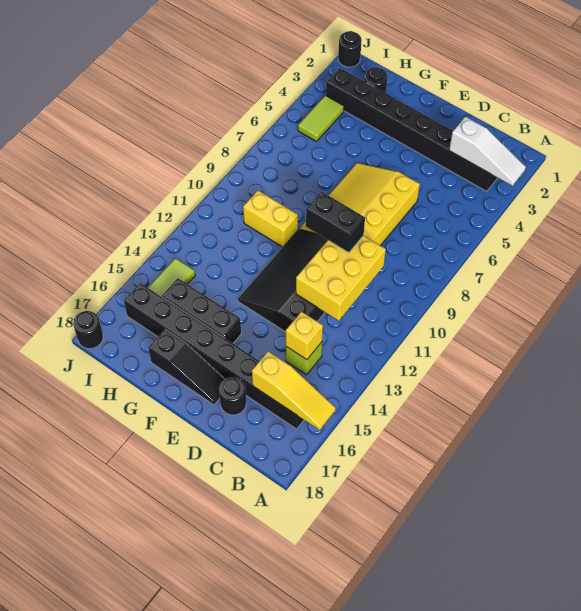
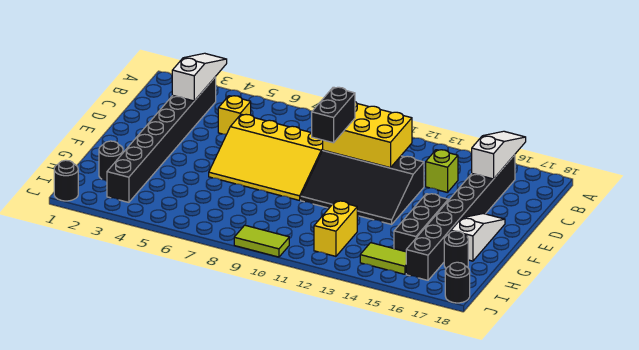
yellow slope A16:C16 level 2 top C -> white slope A16:C16 level 2 top C
yellow brick C14 level 2 -> yellow brick C5 level 1
black round brick D17 level 1 -> black round brick H17 level 1
black slope E17:G17 level 1 top G -> white slope E17:G17 level 1 top G
yellow brick G10:H10 level 1 -> yellow brick H12:I12 level 1
lime tile I4:I5 level 1 -> lime tile J9:J10 level 1

